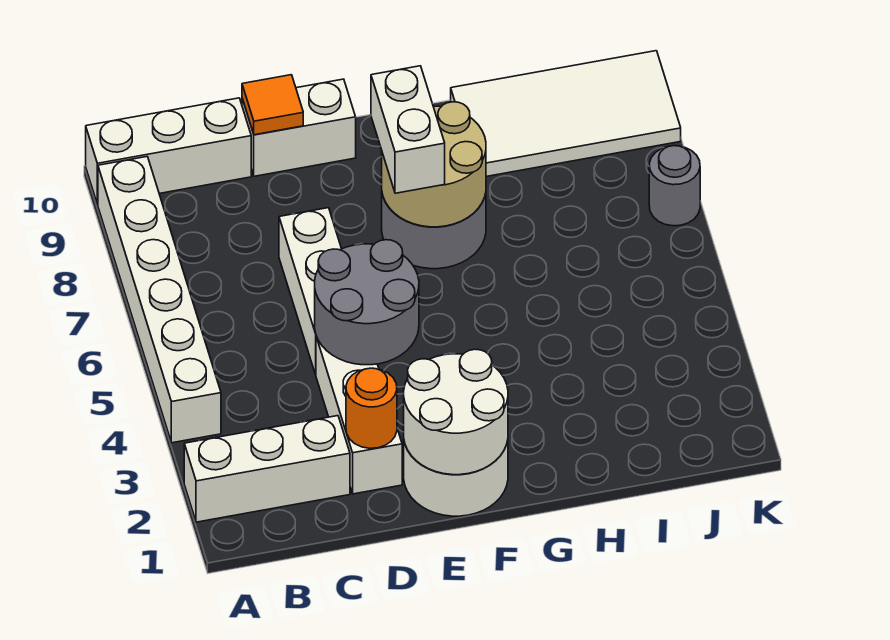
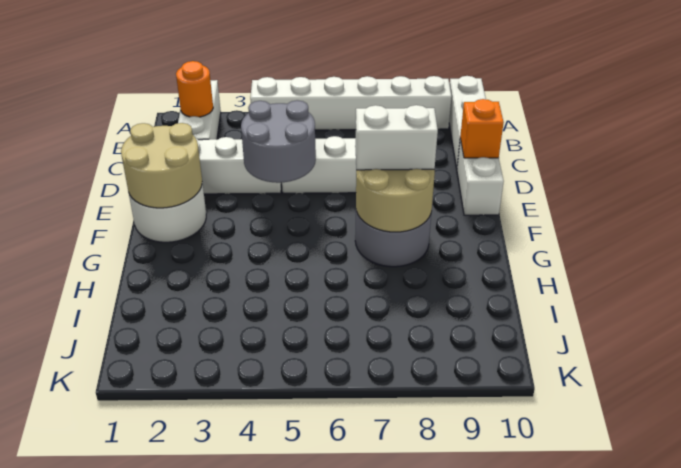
orange round brick D2 level 2 -> orange round brick B2 level 2
orange tile D10 level 2 -> orange brick D10 level 2
white round brick E1:F2 level 2 -> tan round brick E1:F2 level 2
white tile H9:K10 level 1 -> none
grey round brick K7 level 1 -> none

